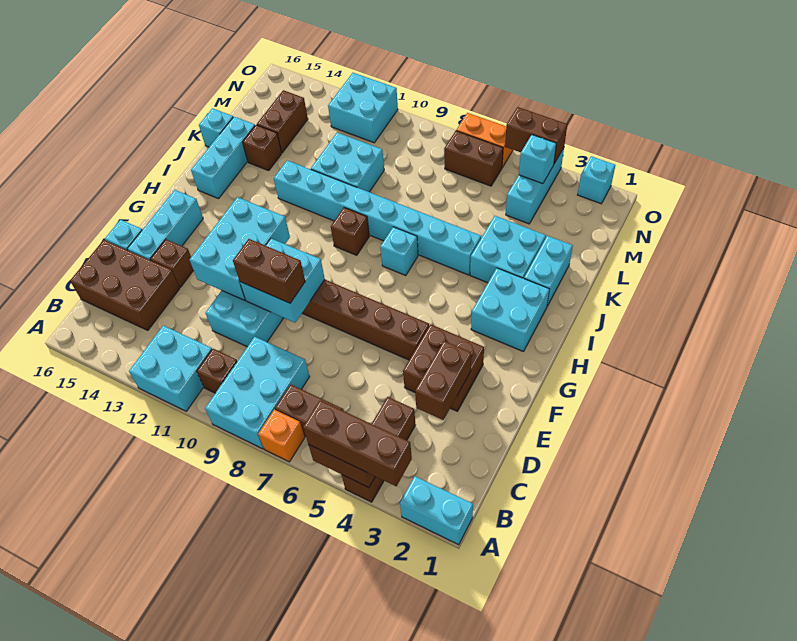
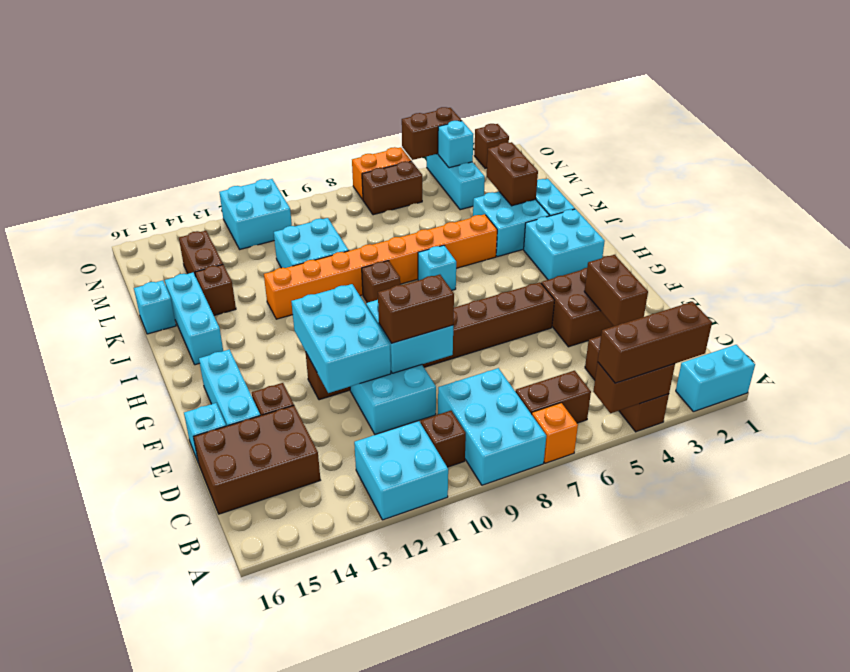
cyan brick J5:J12 level 1 -> orange brick J5:J12 level 1
none -> brown brick K3:L3 level 2
cyan brick O2 level 1 -> brown brick O2 level 1

